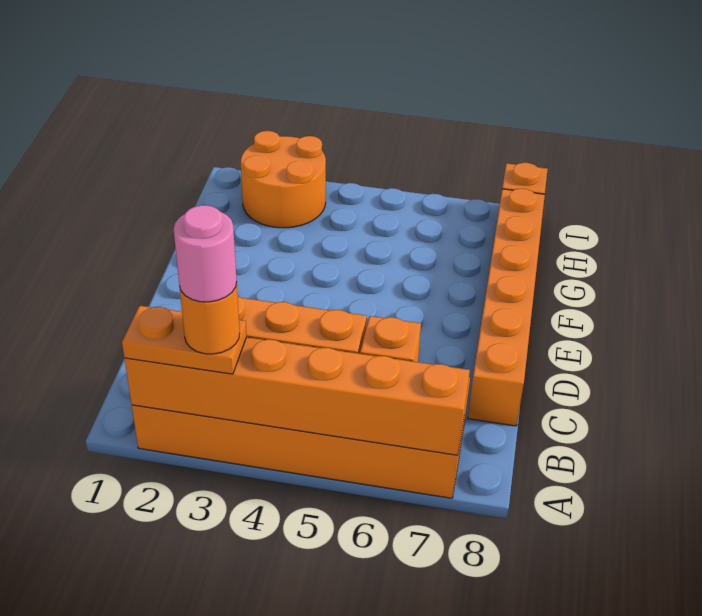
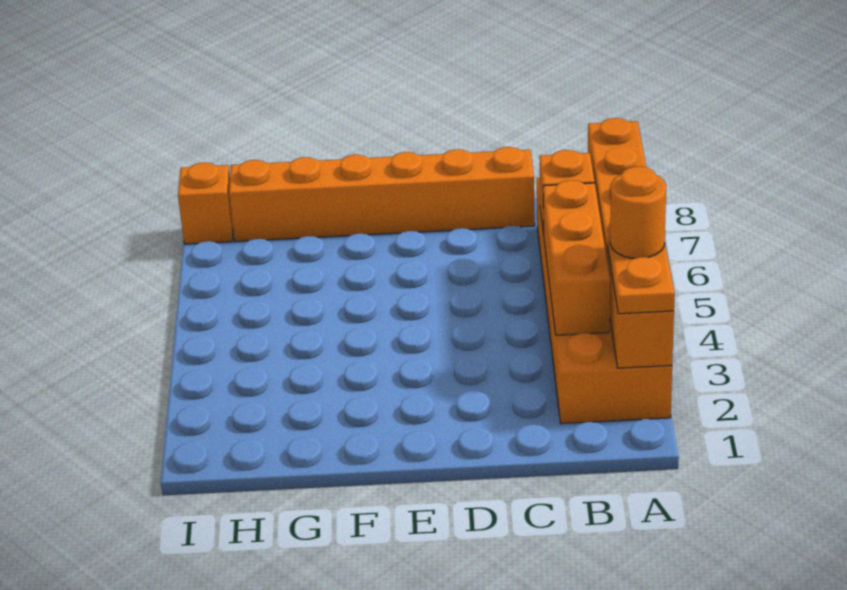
pink round brick A3 level 5 -> none
orange round brick H2:I3 level 1 -> none

